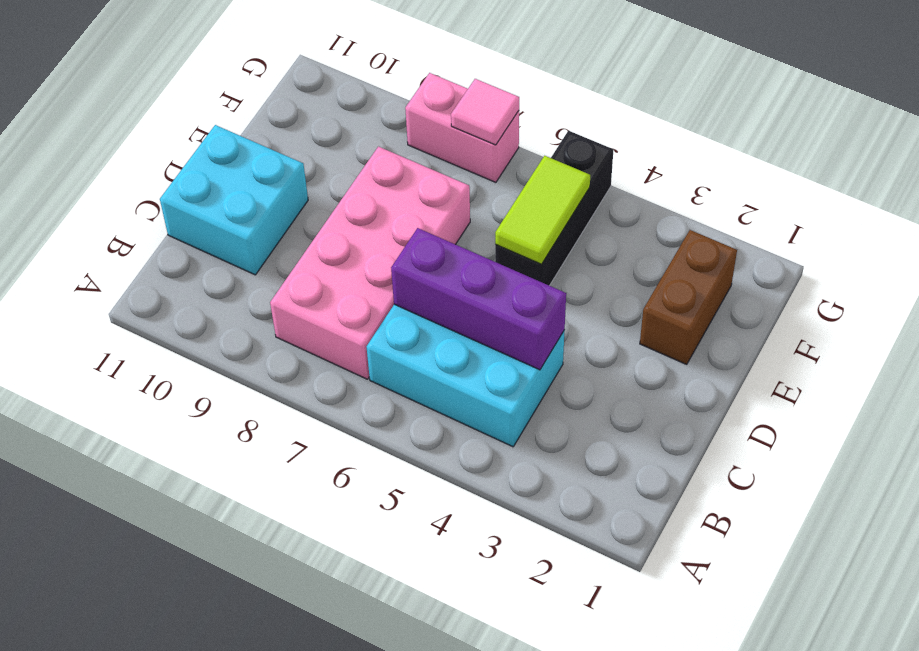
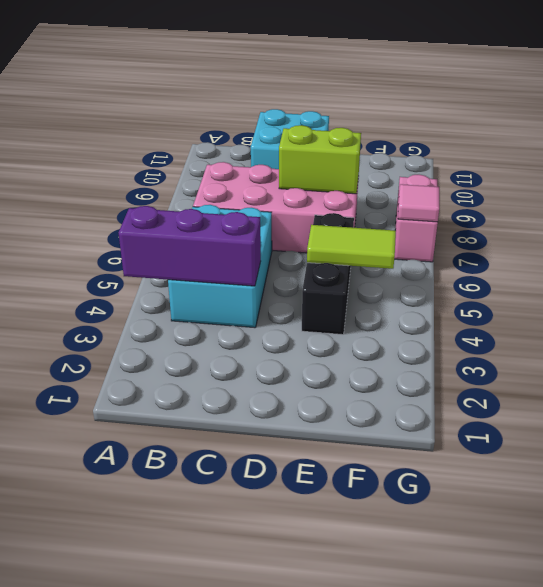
purple brick C4:C6 level 2 -> purple brick A4:C4 level 2
none -> lime brick D8:E8 level 2
brown brick E2:F2 level 1 -> none
black brick E5:G5 level 1 -> black brick E4:E6 level 1

